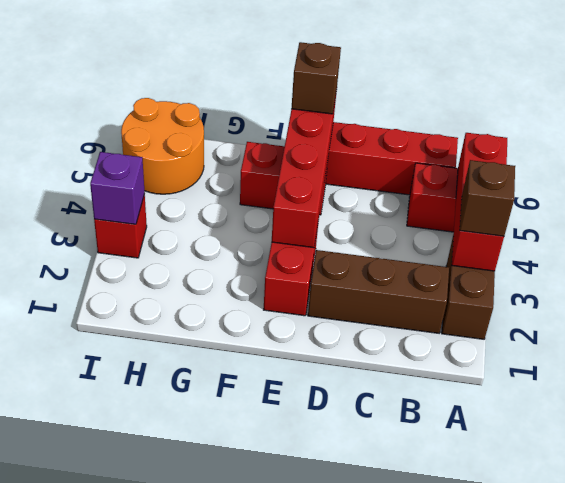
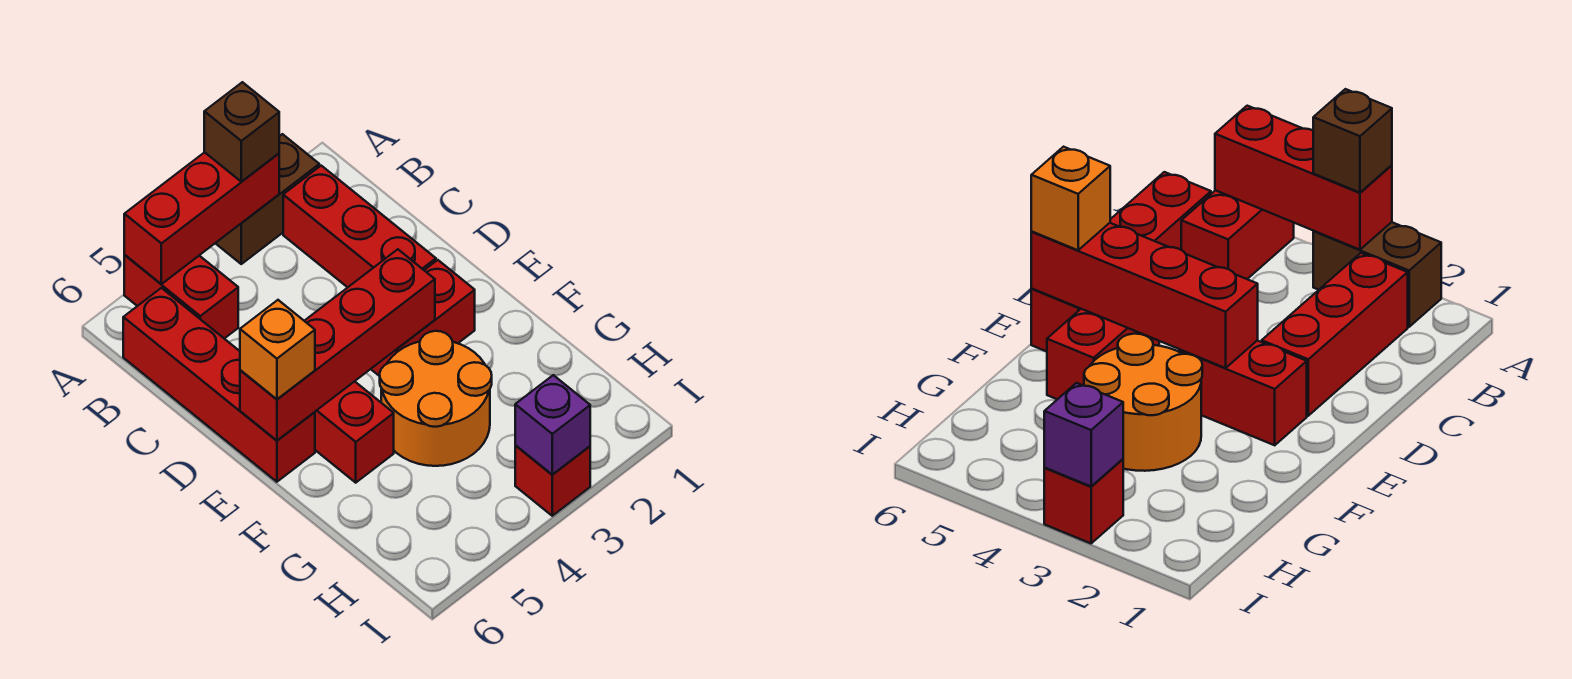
brown brick B2:D2 level 1 -> red brick B2:D2 level 1
brown brick E6 level 3 -> orange brick E6 level 3
orange round brick H5:I6 level 1 -> orange round brick F3:G4 level 1

